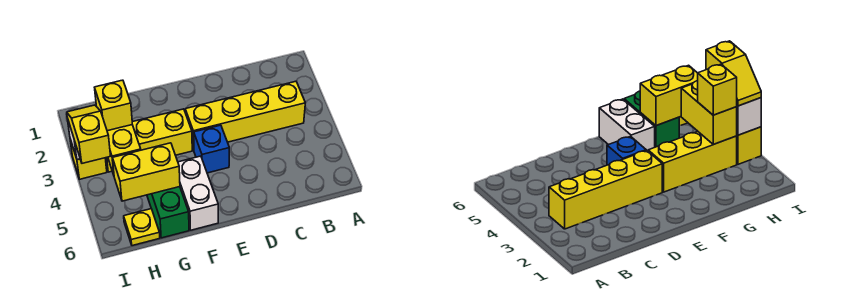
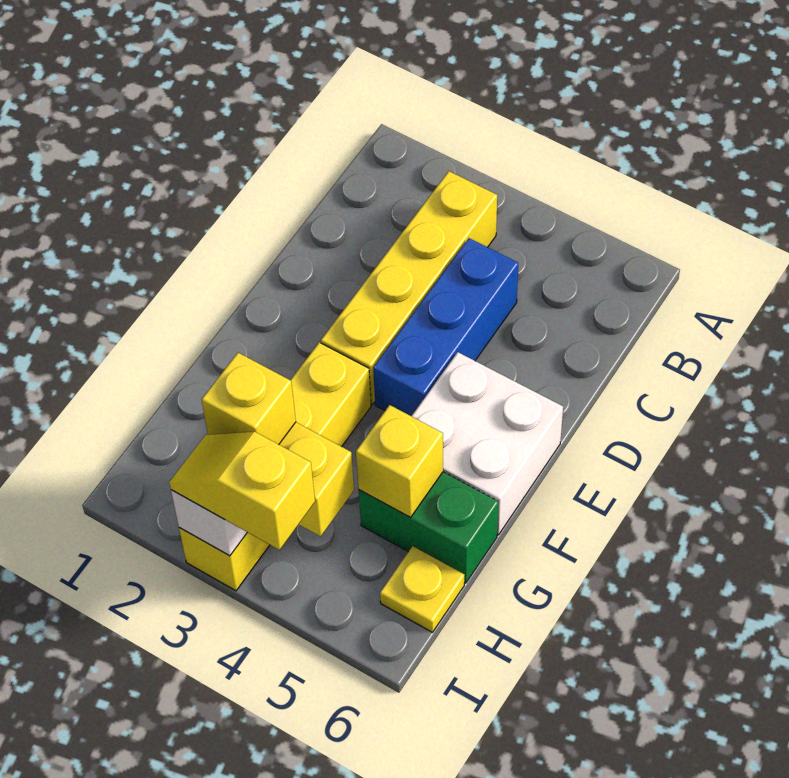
blue brick E4 level 1 -> blue brick C4:E4 level 1
white brick F5:F6 level 1 -> white brick E5:F6 level 1
yellow brick G5:H5 level 2 -> yellow brick G5 level 2

